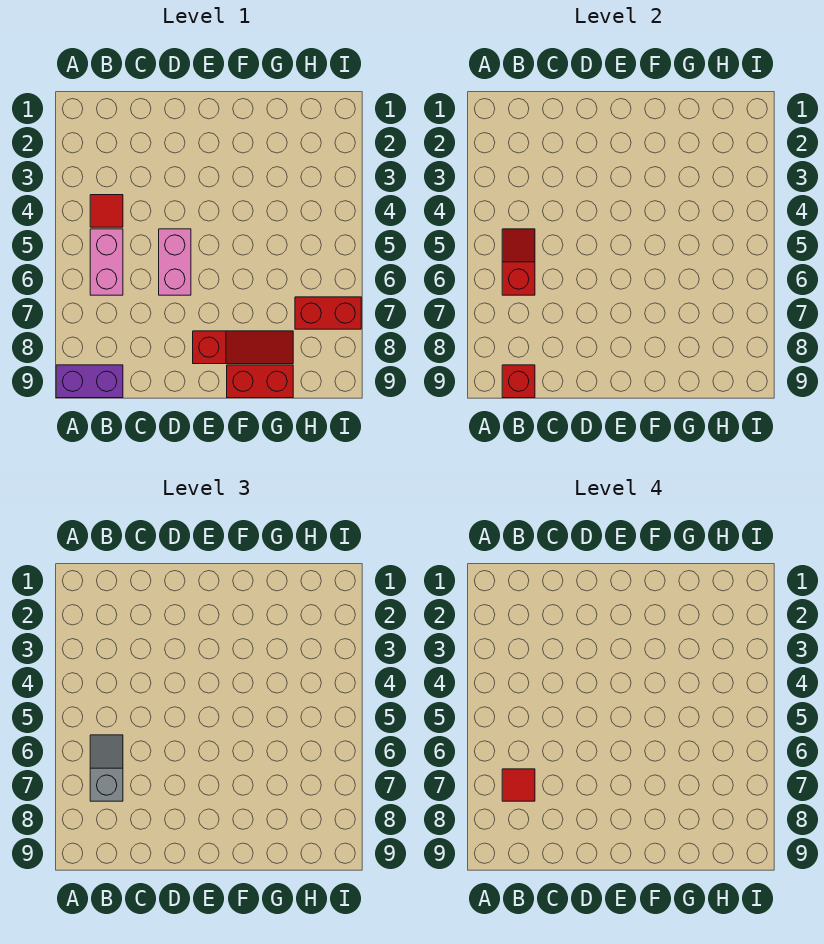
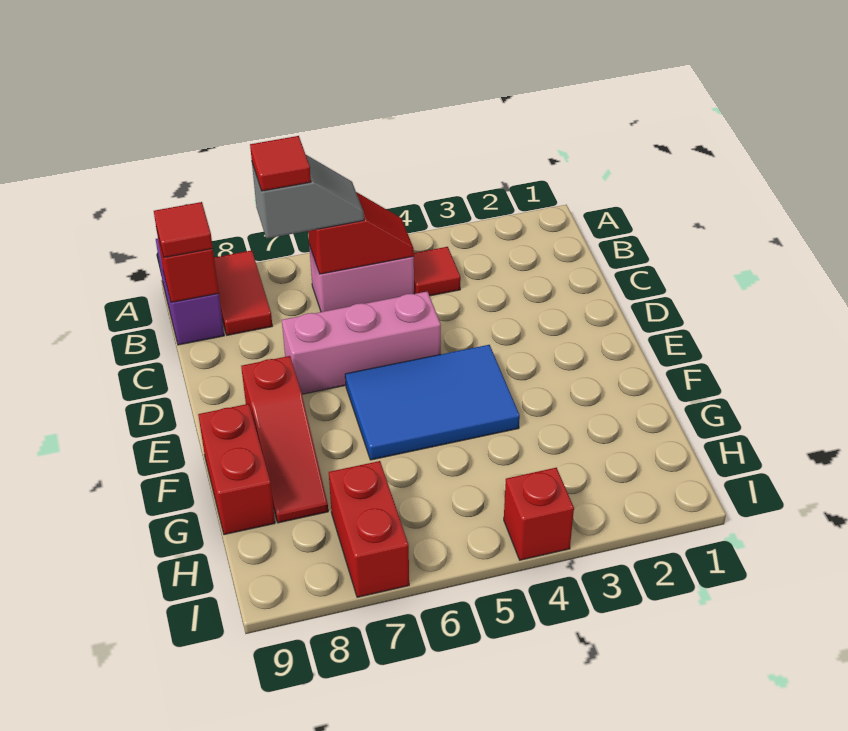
none -> red tile A8:B8 level 1
none -> red tile B9 level 3
pink brick D5:D6 level 1 -> pink brick D5:D7 level 1
none -> blue tile E4:F6 level 1
none -> red brick I4 level 1

